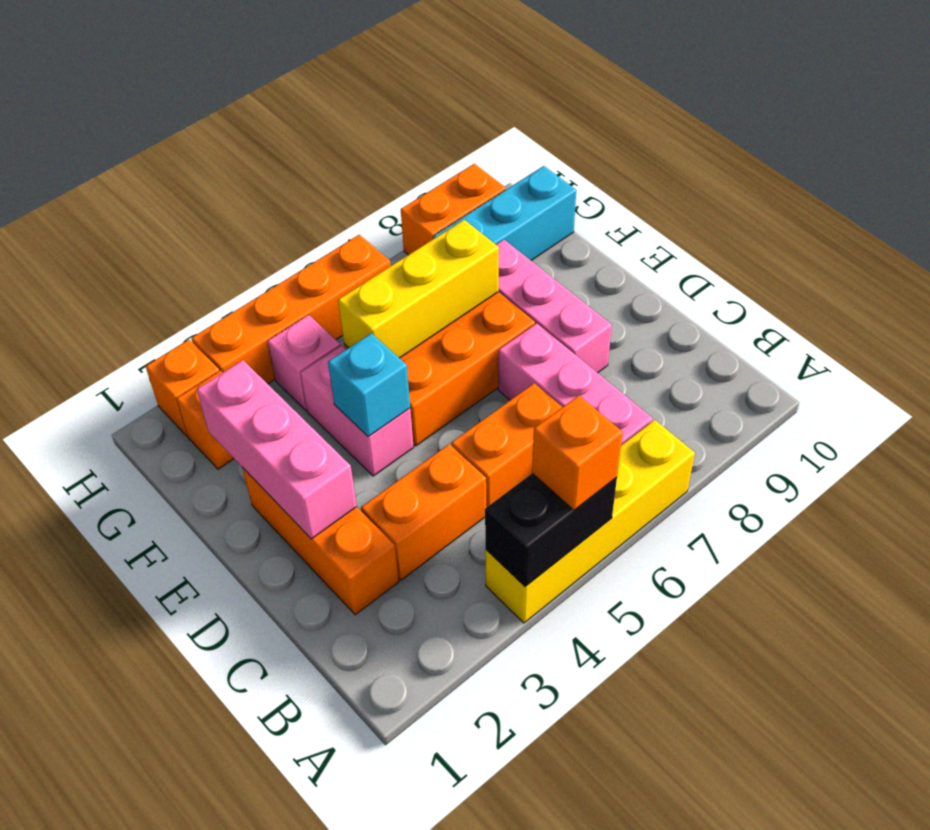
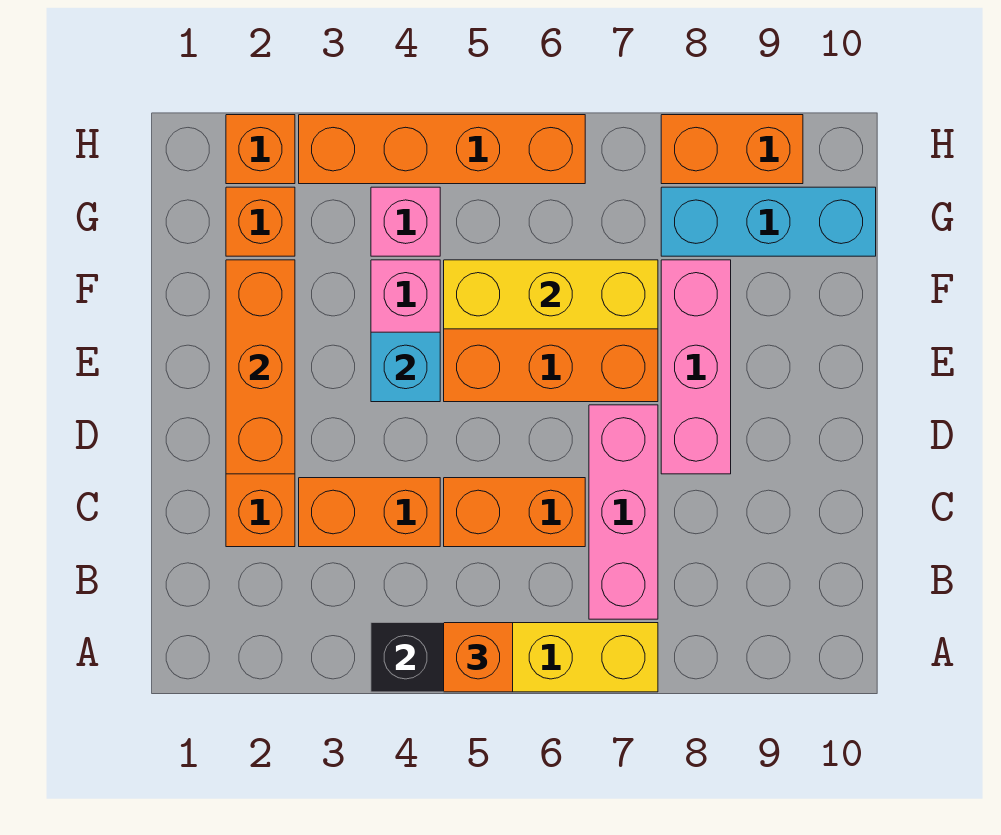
pink brick D2:F2 level 2 -> orange brick D2:F2 level 2

